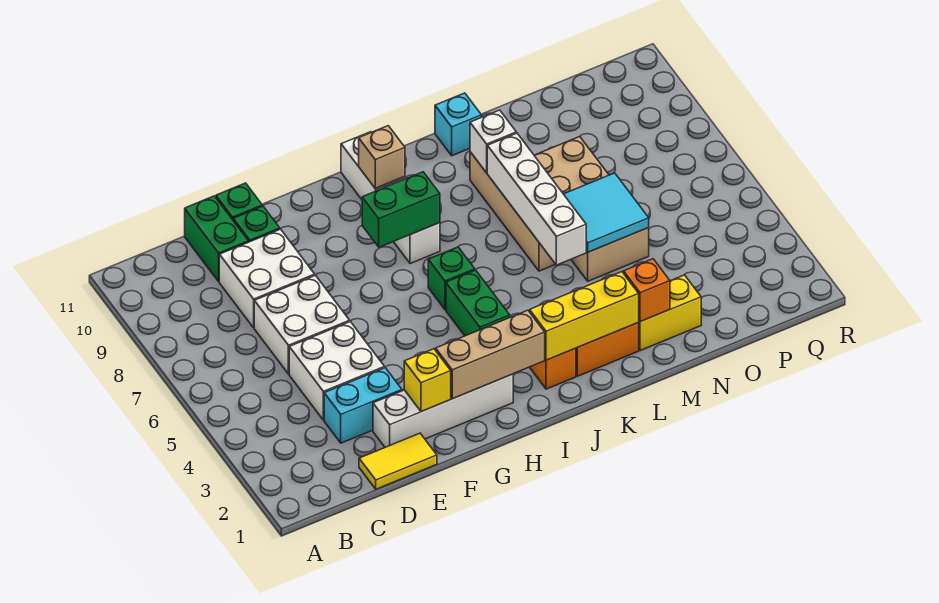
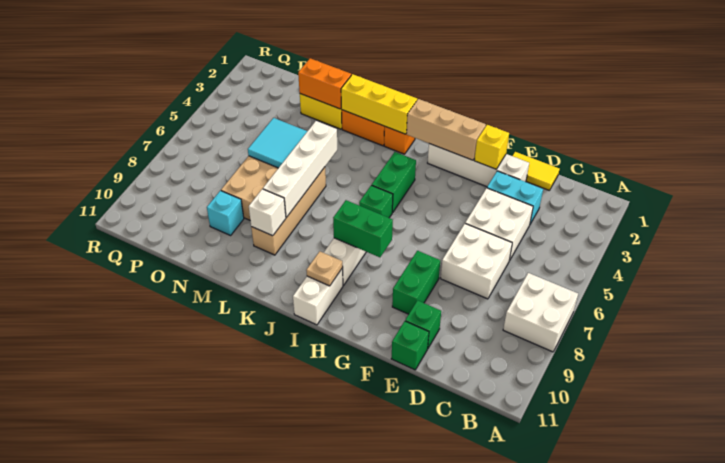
white brick D8:E9 level 1 -> white brick A7:B8 level 1
green brick D10:D11 level 1 -> green brick F8:F9 level 1
tan brick I10 level 2 -> tan plate I10 level 2
cyan brick L11 level 1 -> cyan brick N9 level 1
orange brick M2 level 2 -> orange brick M2:N2 level 2

